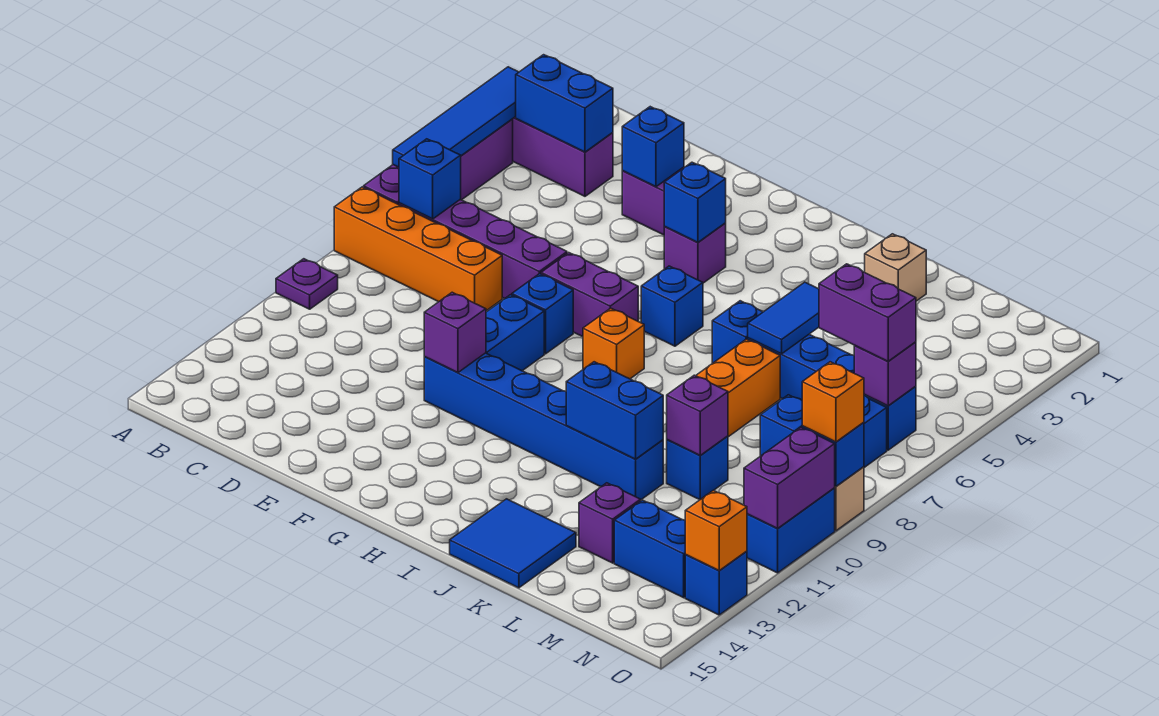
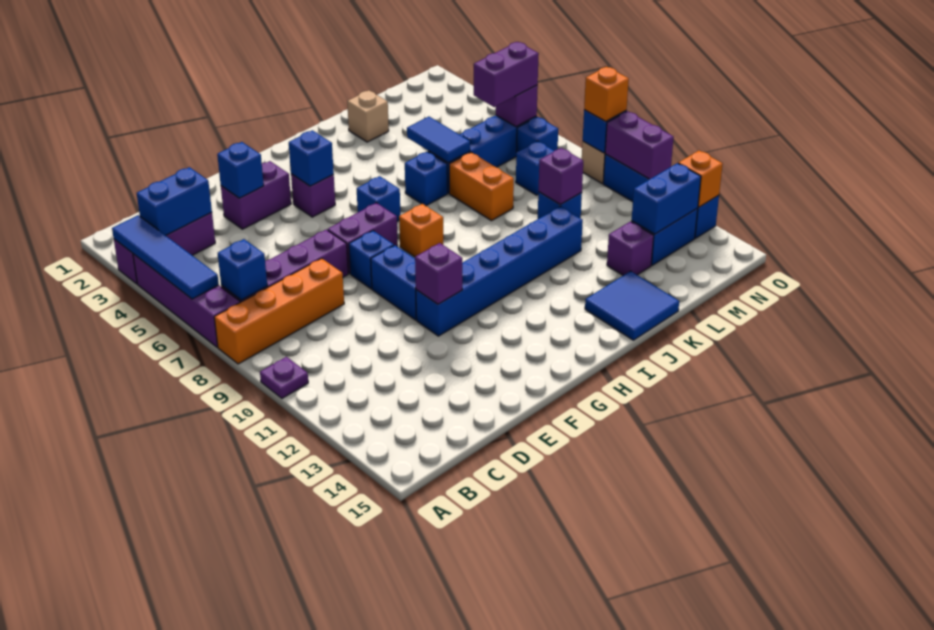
blue brick J11:K11 level 2 -> blue brick M13:N13 level 2

